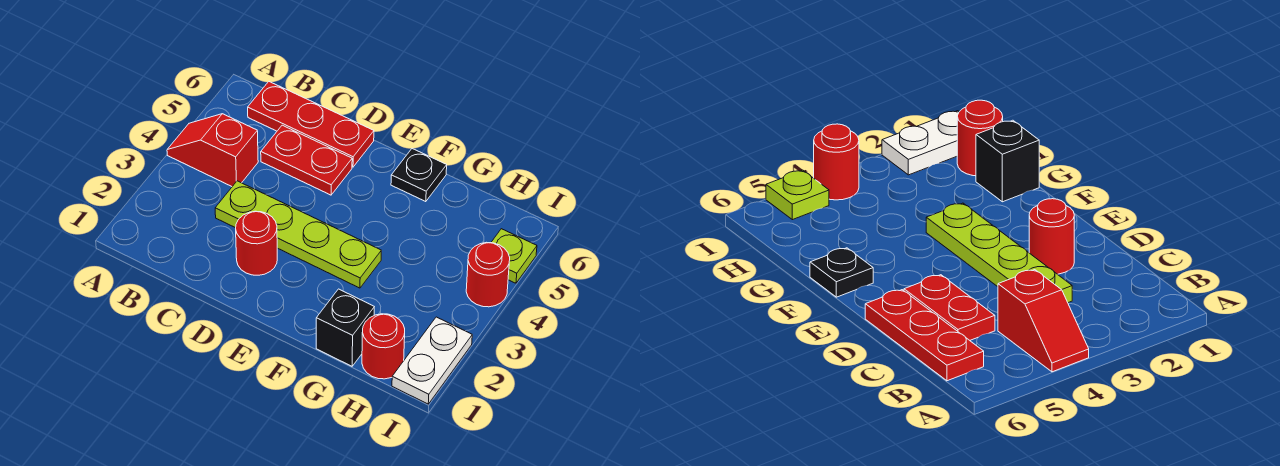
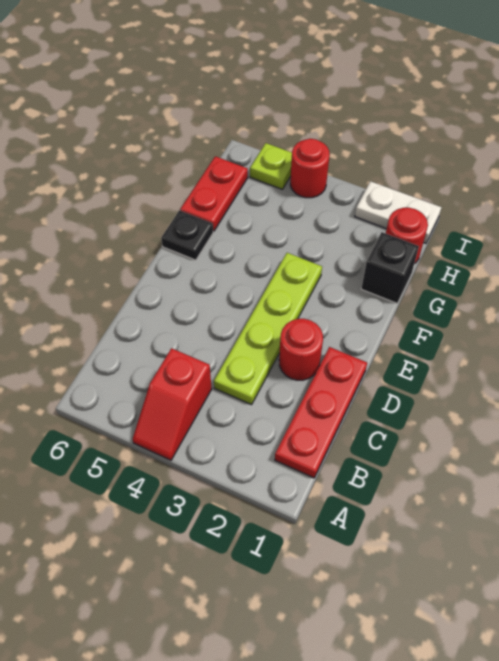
red plate B6:D6 level 1 -> red plate B1:D1 level 1
red plate C5:D5 level 1 -> red plate G6:H6 level 1

